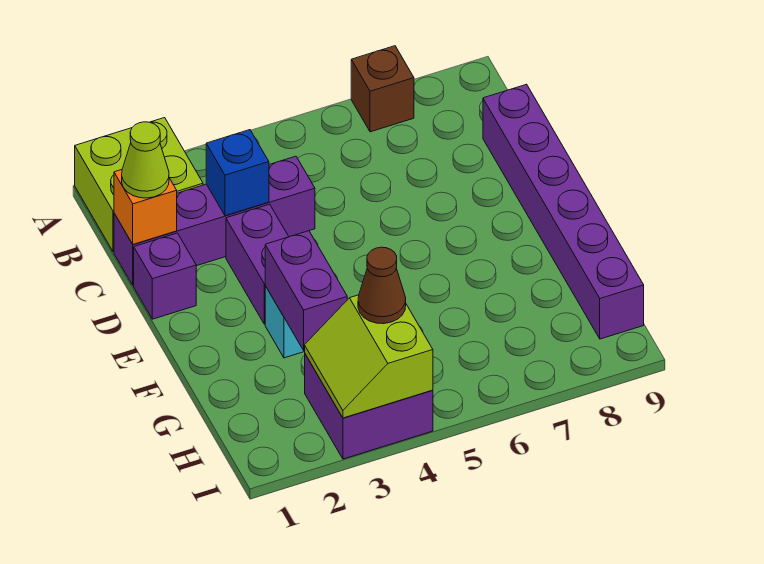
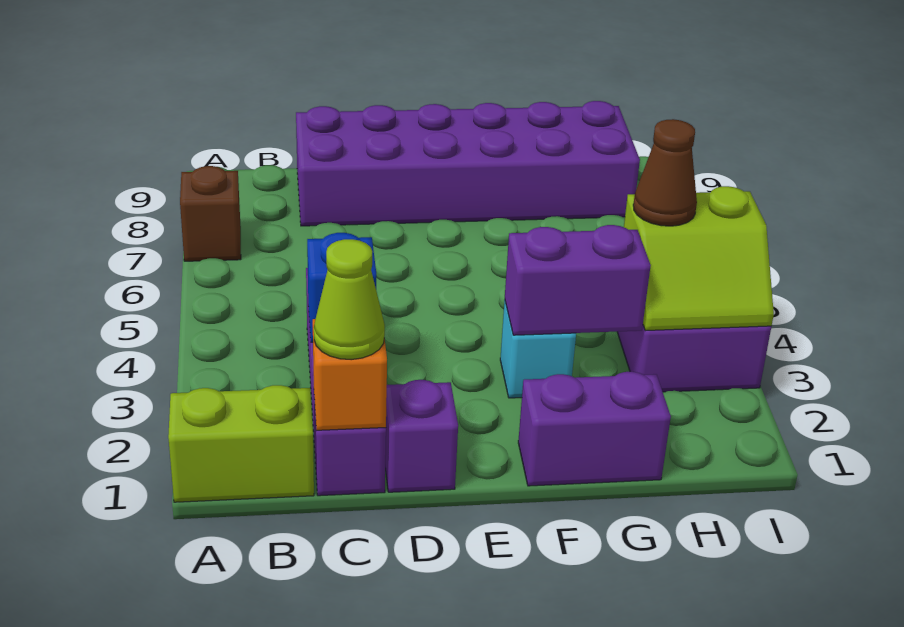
lime brick A1:B2 level 1 -> lime brick A1:B1 level 1
purple brick C9:H9 level 1 -> purple brick C8:H9 level 1
purple brick D3:E3 level 1 -> purple brick F1:G1 level 1

